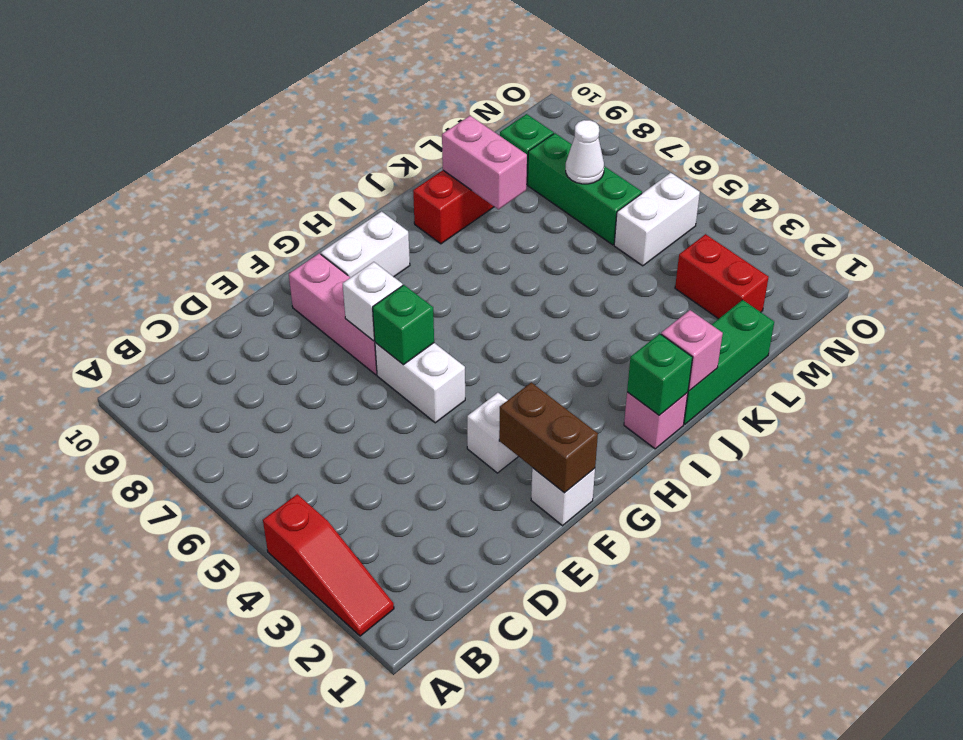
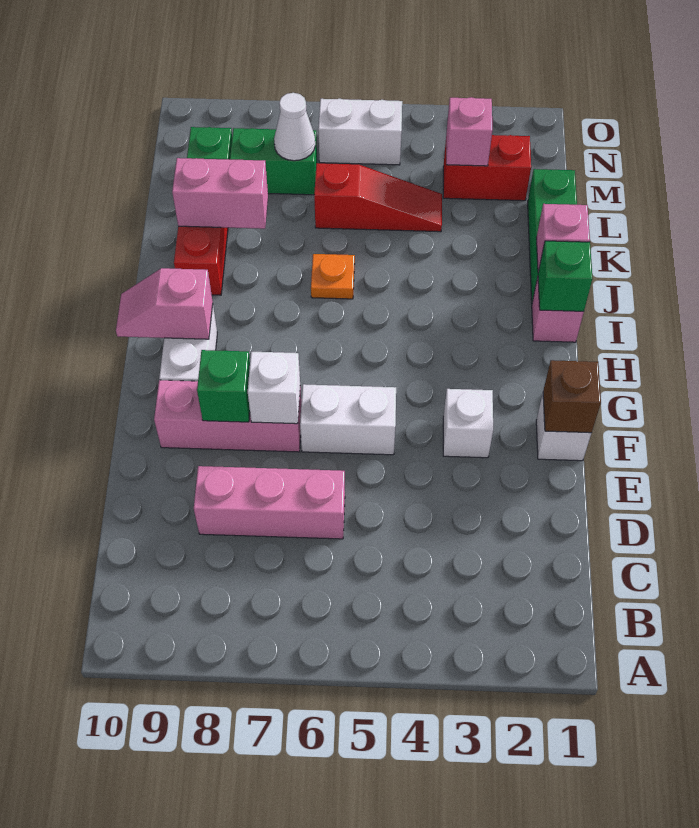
red slope A2:A4 level 1 top 4 -> red slope L4:L6 level 1 top 6
none -> pink brick D6:D8 level 1
brown brick F1:F2 level 2 -> brown brick F1 level 2
green brick F6 level 2 -> green brick F8 level 2
none -> pink slope H9:H10 level 2 top 9
none -> orange plate J6 level 1
none -> pink brick M3 level 2
white brick M5:N5 level 1 -> white brick N5:N6 level 1
green brick M6:M8 level 1 -> green brick M7:M8 level 1

